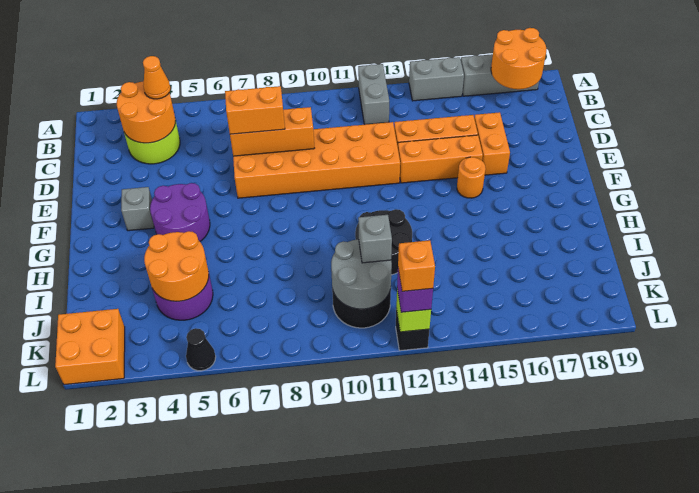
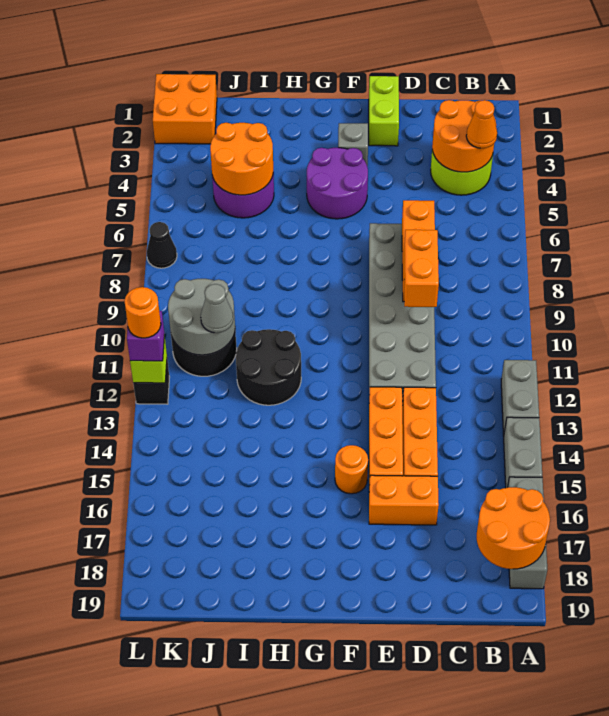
grey brick A12:B12 level 1 -> grey brick A12:A13 level 1
orange brick D7:E12 level 1 -> grey brick D7:E12 level 1
orange brick D7:D8 level 3 -> orange brick D9:D10 level 3
none -> lime brick E1:E2 level 1
grey brick J11 level 3 -> grey cone J11 level 3
black cone L5 level 1 -> black cone L7 level 1
orange brick L12 level 4 -> orange round brick L12 level 4

